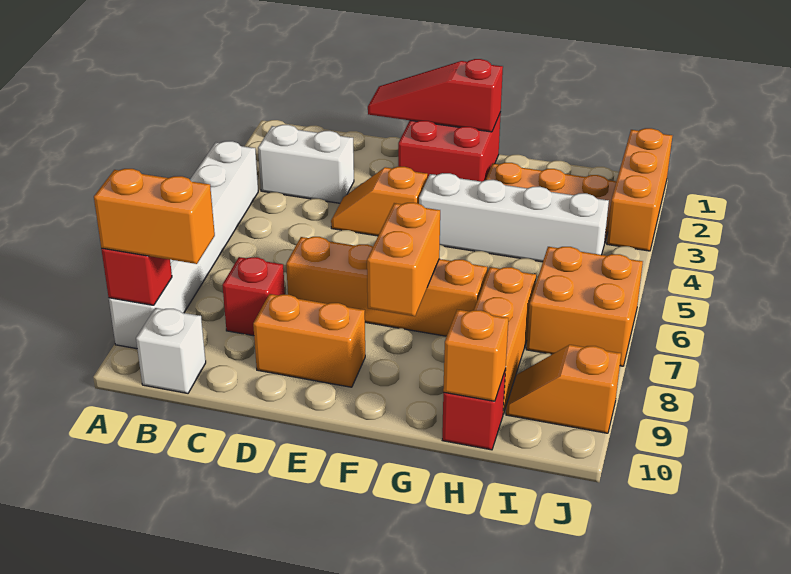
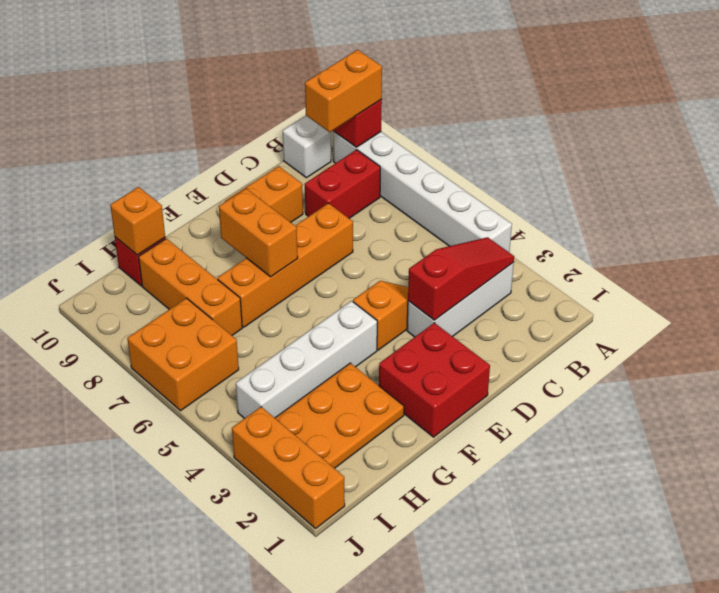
white brick B3:C3 level 1 -> white brick B3:D3 level 1
red brick C8 level 1 -> red brick B8:C8 level 1
red slope D1:F1 level 2 top F -> red slope B3:D3 level 2 top D
orange slope I9:J9 level 1 top J -> none

